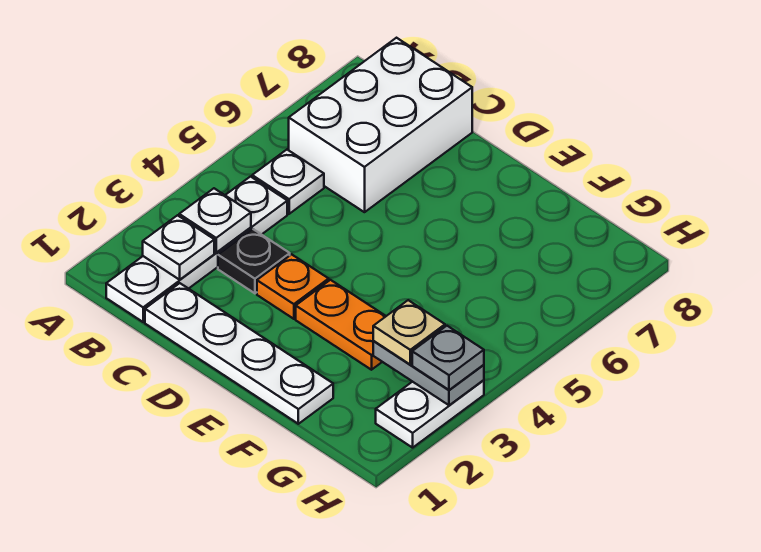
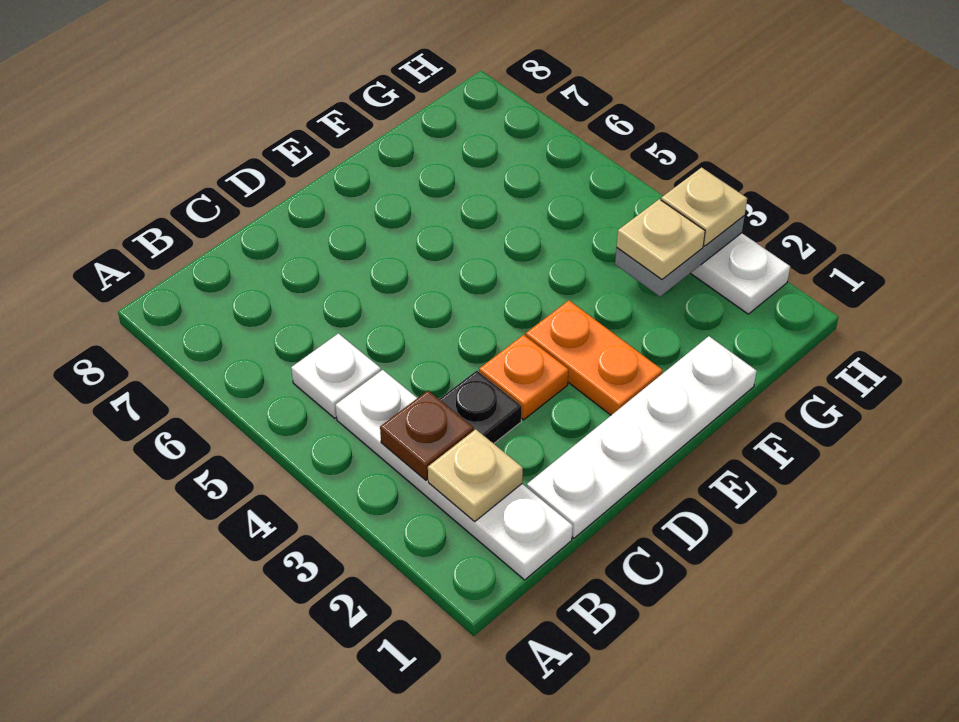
white plate B2 level 2 -> tan plate B2 level 2
white plate B3 level 2 -> brown plate B3 level 2
white brick B6:C8 level 1 -> none
orange plate E3:F3 level 1 -> orange plate E2:E3 level 1
grey plate H3 level 3 -> tan plate H3 level 3

